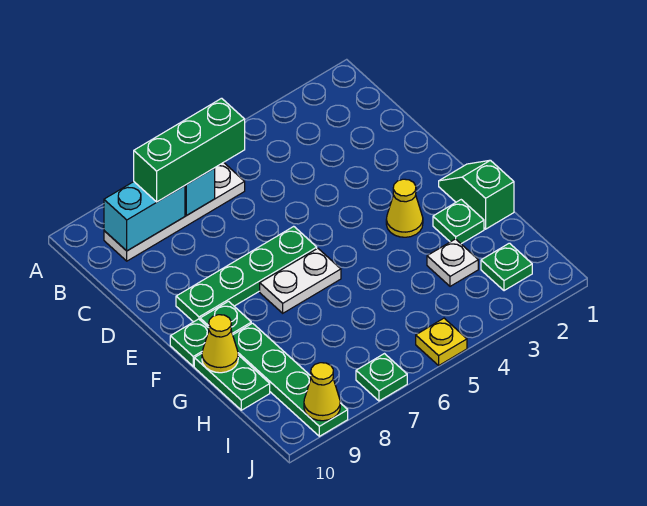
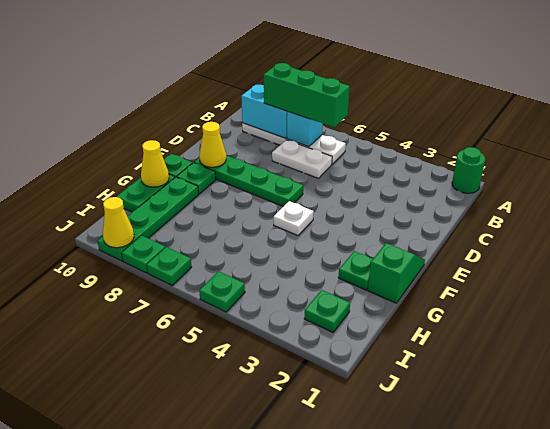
none -> green round brick A1 level 1
yellow cone F3 level 1 -> yellow cone E9 level 2
white plate F6:F7 level 1 -> white plate C6:C7 level 1
white plate H3 level 1 -> white plate F5 level 1
yellow plate J5 level 1 -> green plate J5 level 1
none -> green plate J8 level 1

